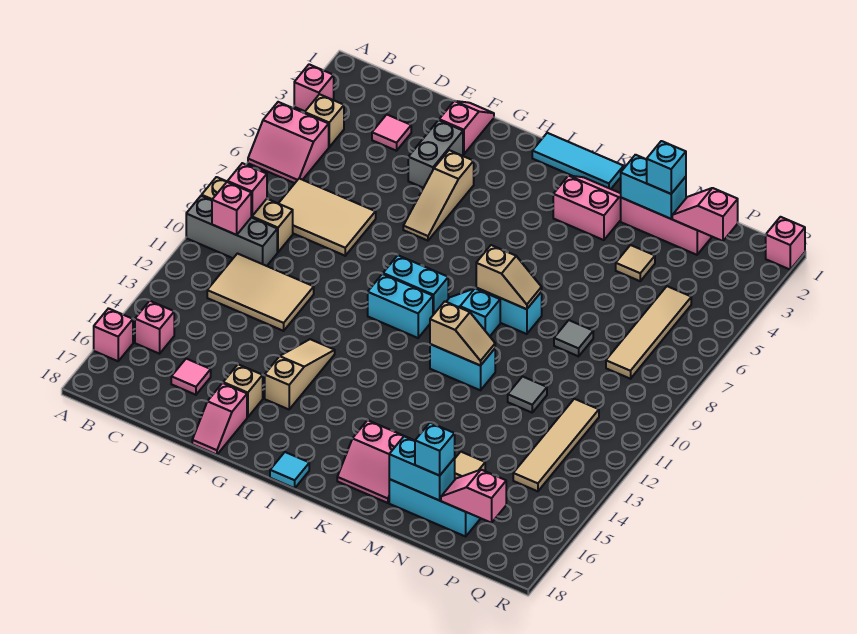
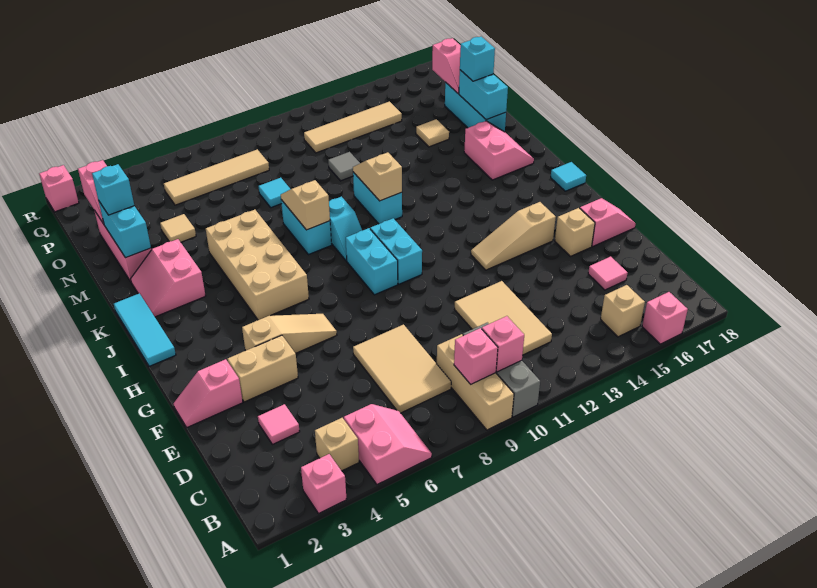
pink brick B15 level 1 -> tan brick B15 level 1
grey brick F3:F4 level 1 -> tan brick F3:F4 level 1
none -> tan brick I5:L6 level 1
grey tile N8 level 1 -> cyan tile N8 level 1

